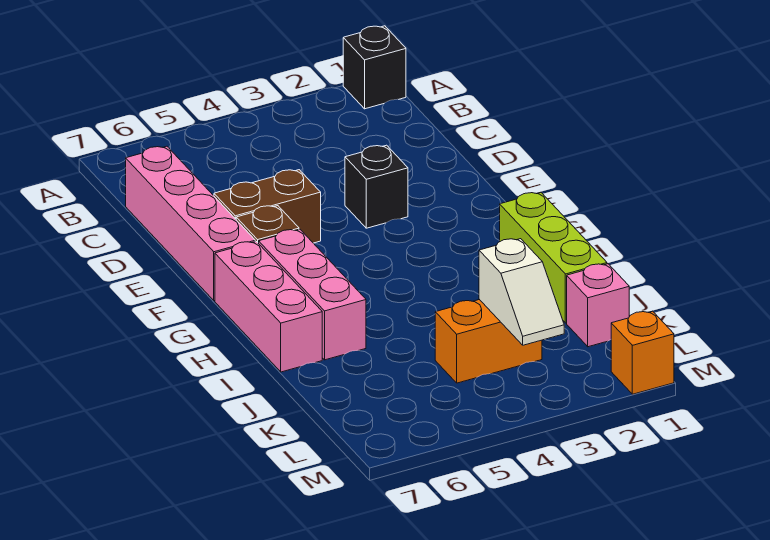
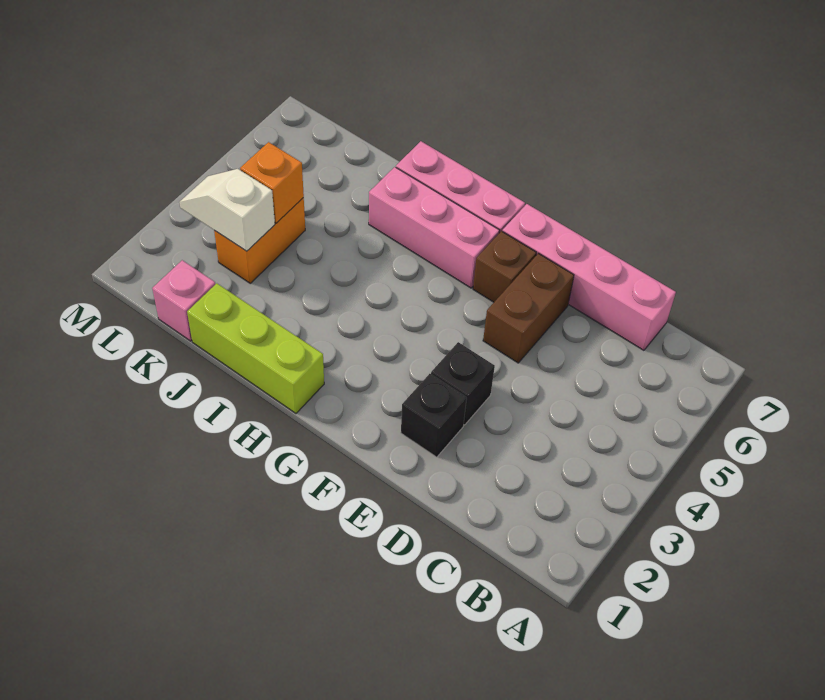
black brick A1 level 1 -> black brick E2 level 1
orange brick M1 level 1 -> orange brick K4 level 2

